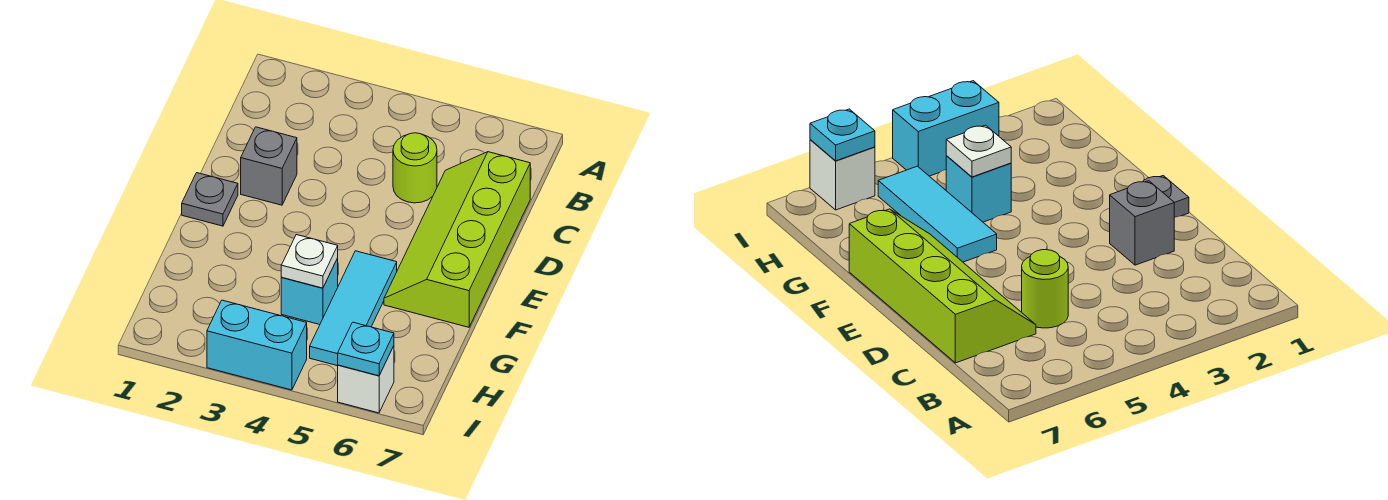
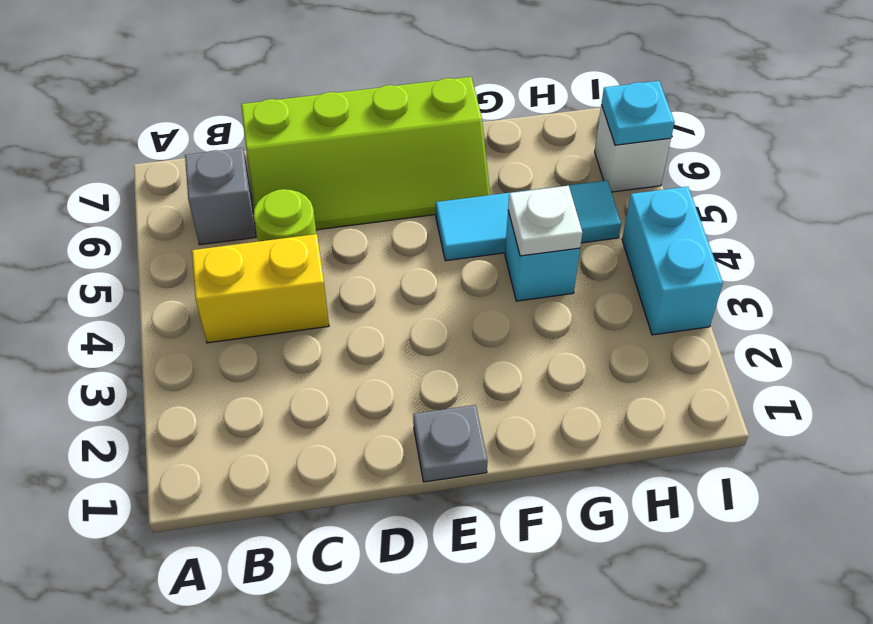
none -> yellow brick B4:C4 level 1
grey brick D2 level 1 -> grey brick B6 level 1

